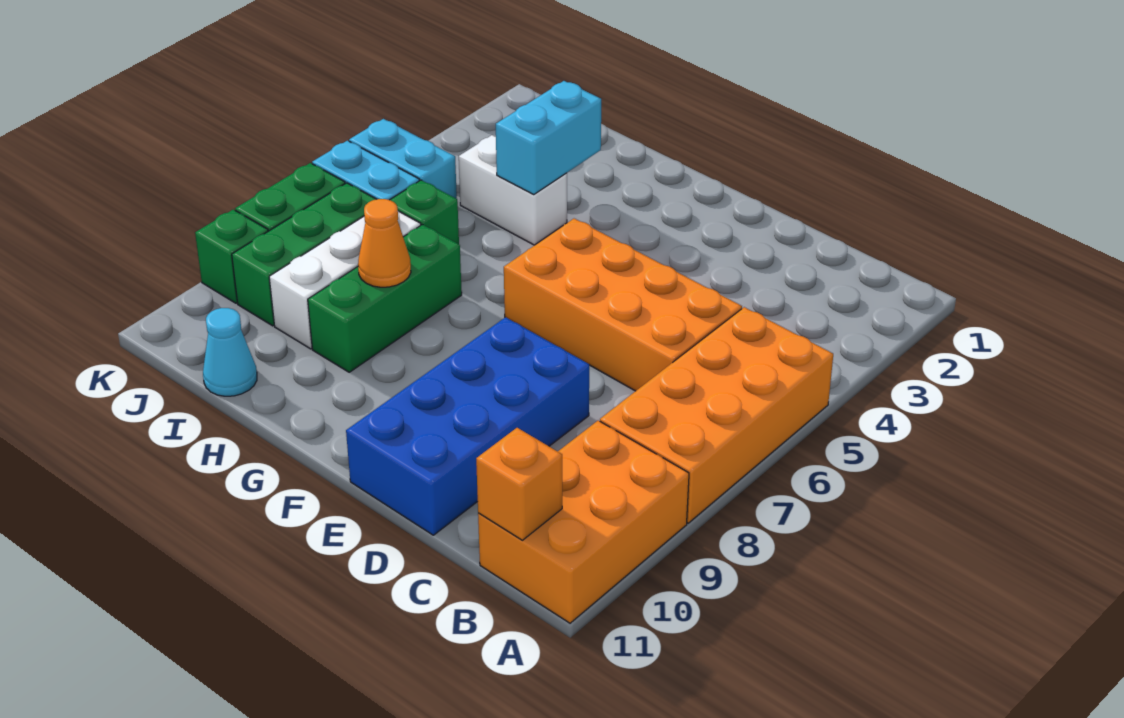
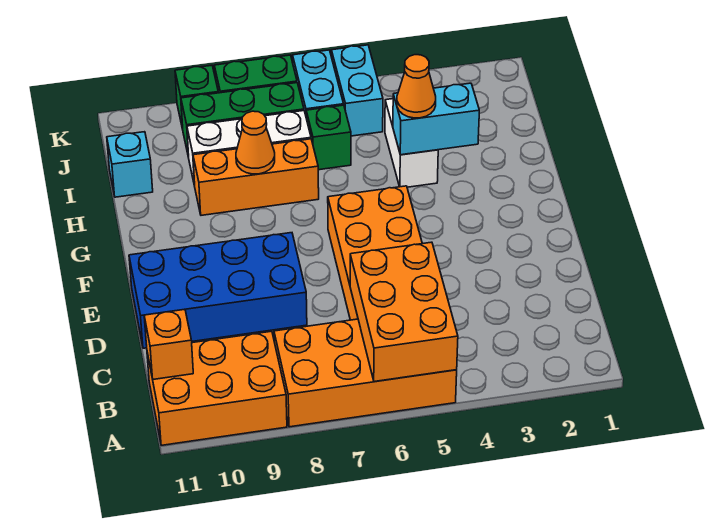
none -> orange brick A5:C6 level 2
none -> orange cone H4 level 3
green brick H7:H9 level 1 -> orange brick H7:H9 level 1
cyan cone I11 level 1 -> cyan brick I11 level 1

